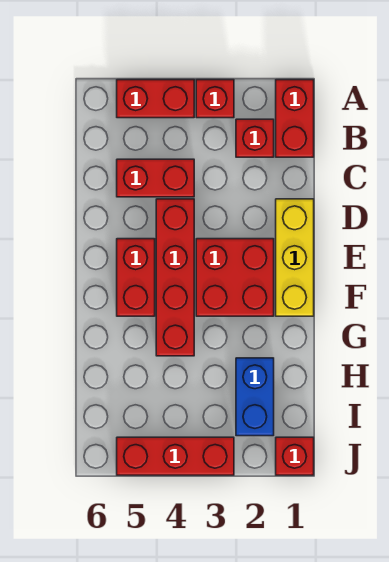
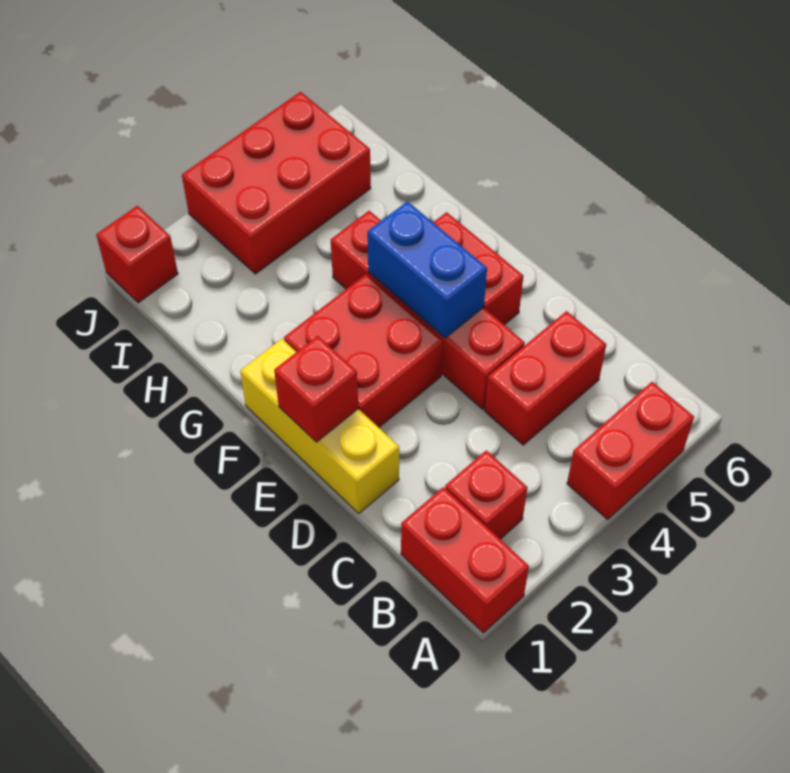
red brick A3 level 1 -> red brick E1 level 2
blue brick H2:I2 level 1 -> blue brick E4:F4 level 2
red brick J3:J5 level 1 -> red brick I3:J5 level 1

